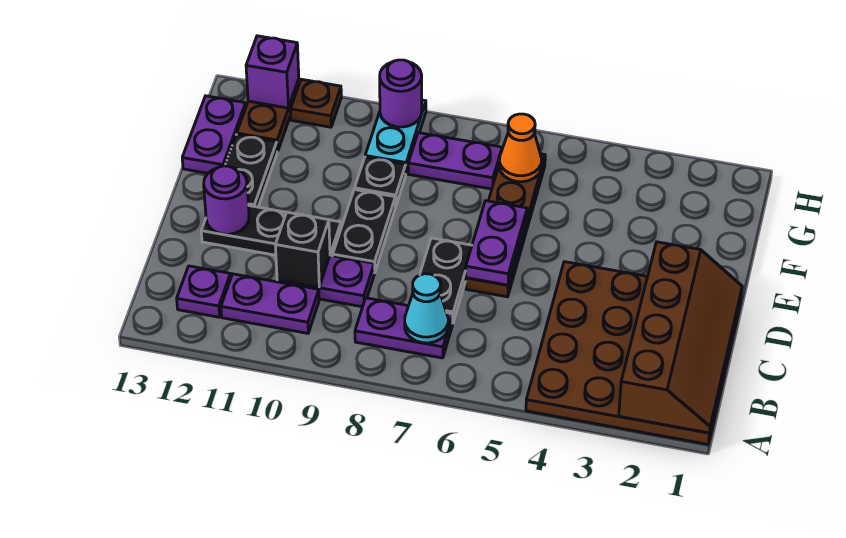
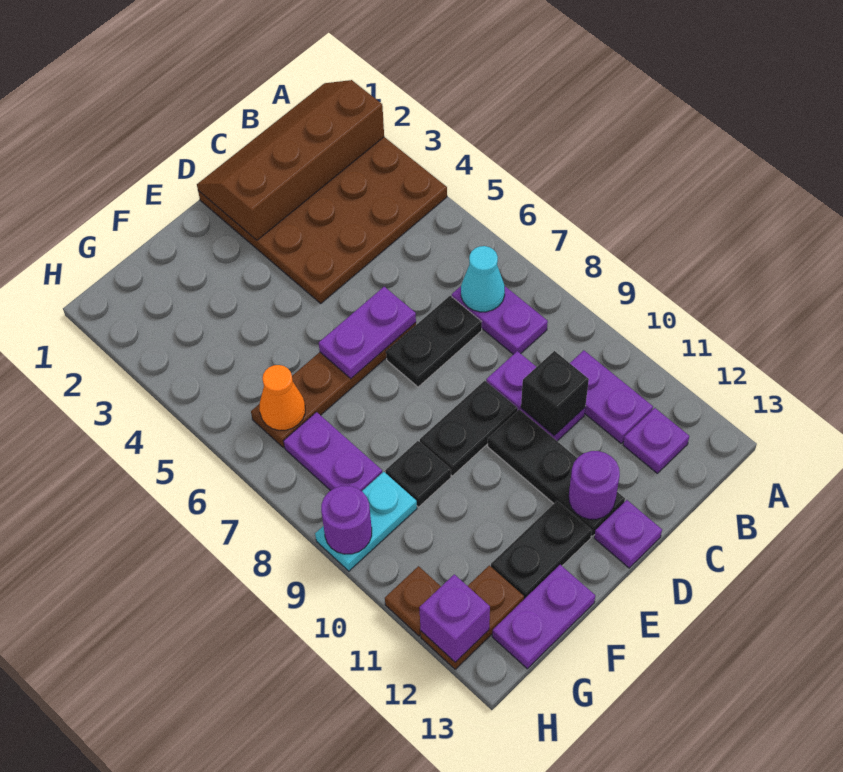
none -> purple plate D13 level 1

